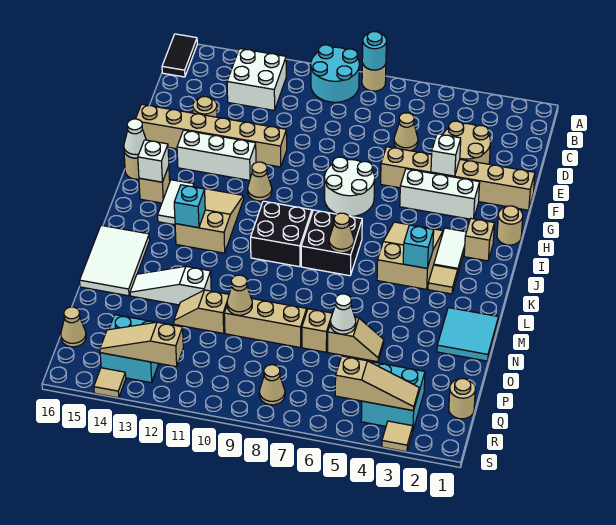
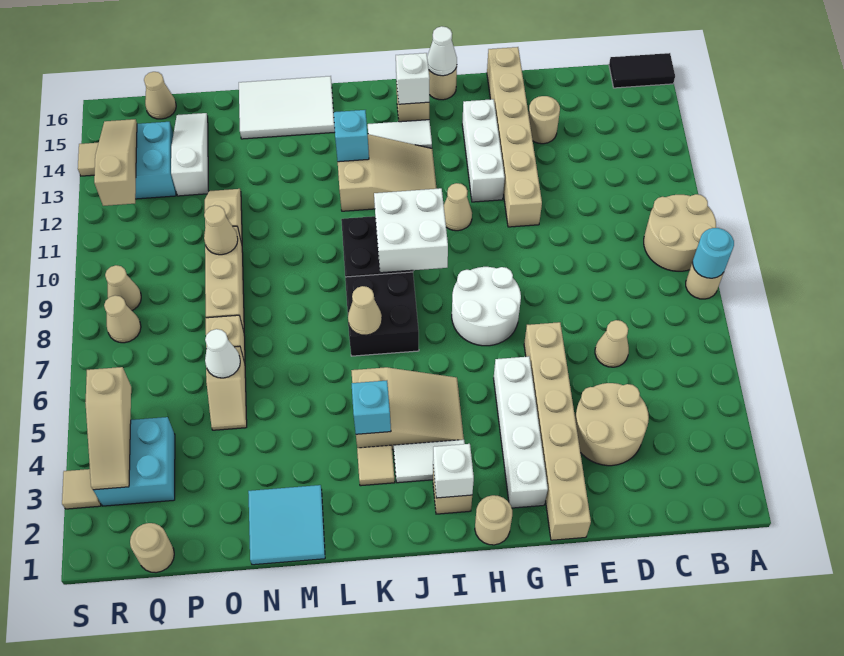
cyan round brick A9:B10 level 1 -> tan round brick A9:B10 level 1
white brick B12:C13 level 1 -> white brick I9:J10 level 2
white brick F4 level 2 -> white brick I2 level 2
white brick G3:G5 level 1 -> white brick G2:G5 level 1
white slope N12:N14 level 1 top 12 -> white slope P13:P15 level 1 top 13
none -> tan cone R9 level 1

